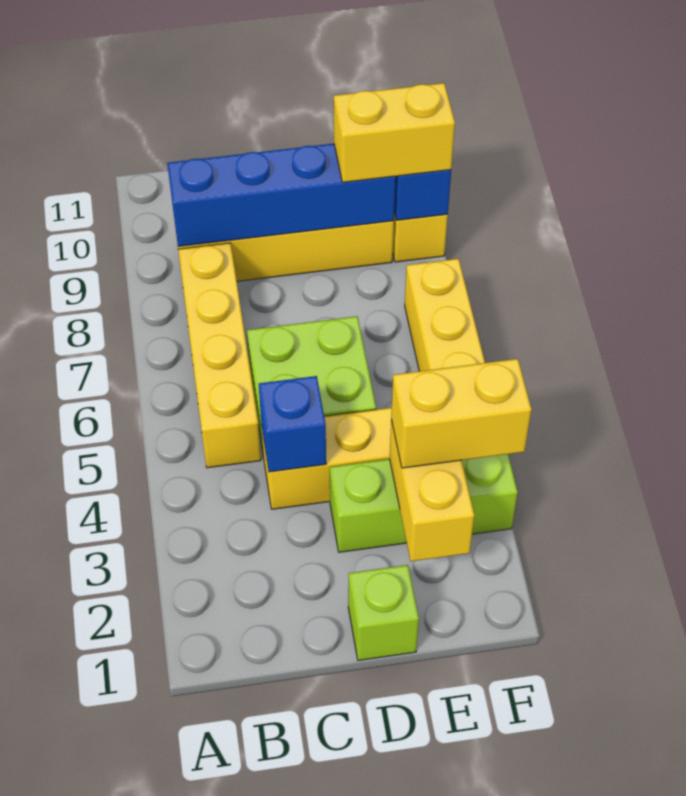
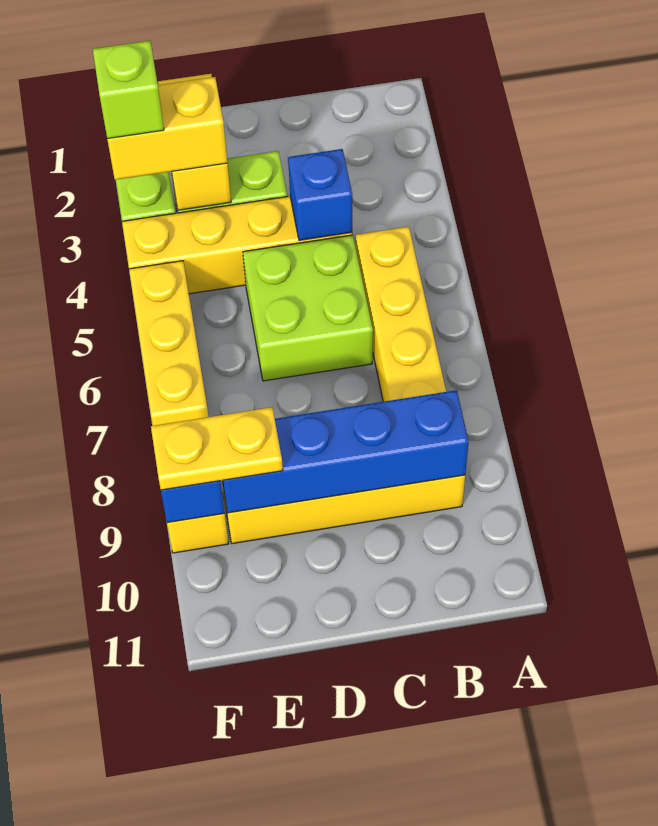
lime brick D1 level 1 -> lime brick F3 level 4
yellow brick E9:F9 level 3 -> yellow plate E9:F9 level 3

